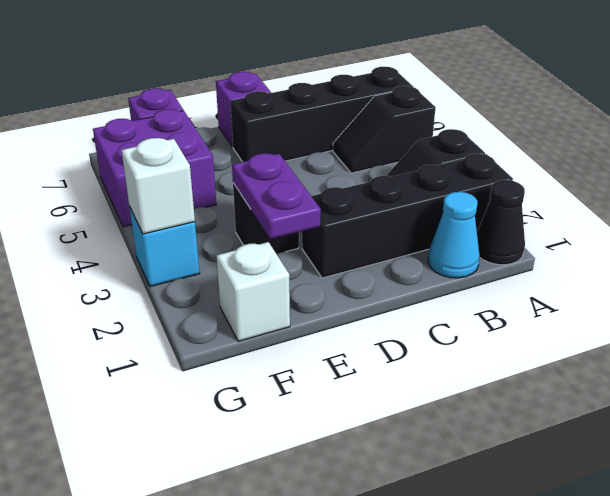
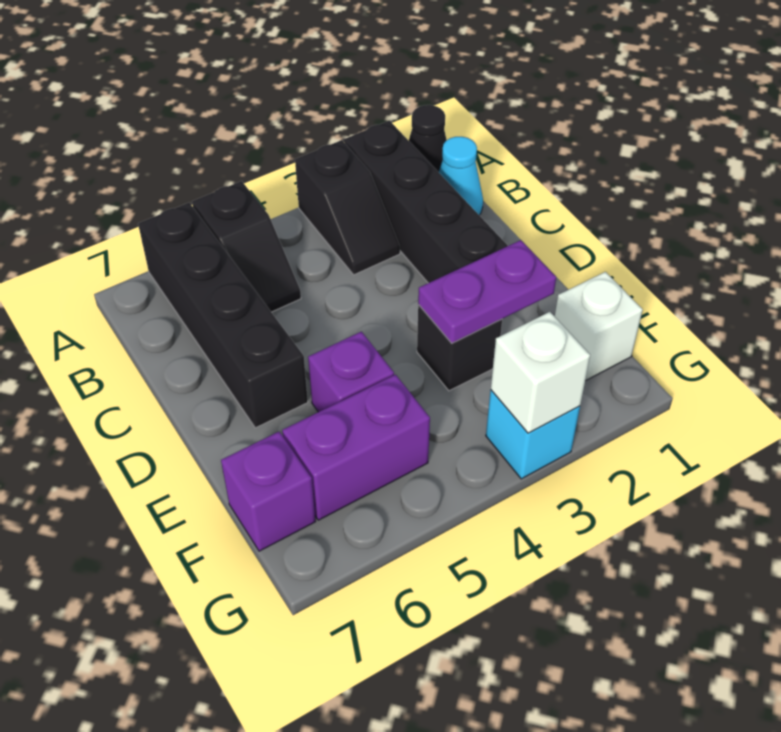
purple brick D7 level 1 -> purple brick E5 level 1
purple brick F5:G6 level 1 -> purple brick F5:F6 level 1

